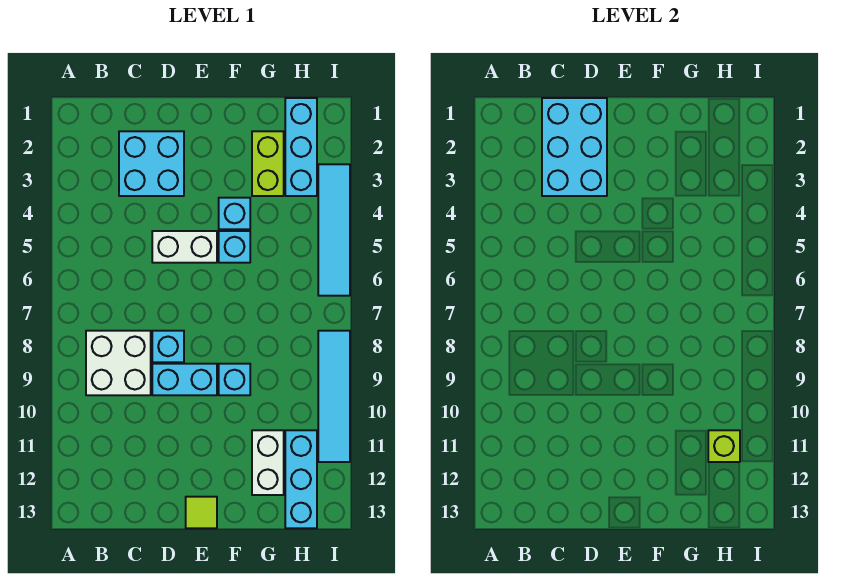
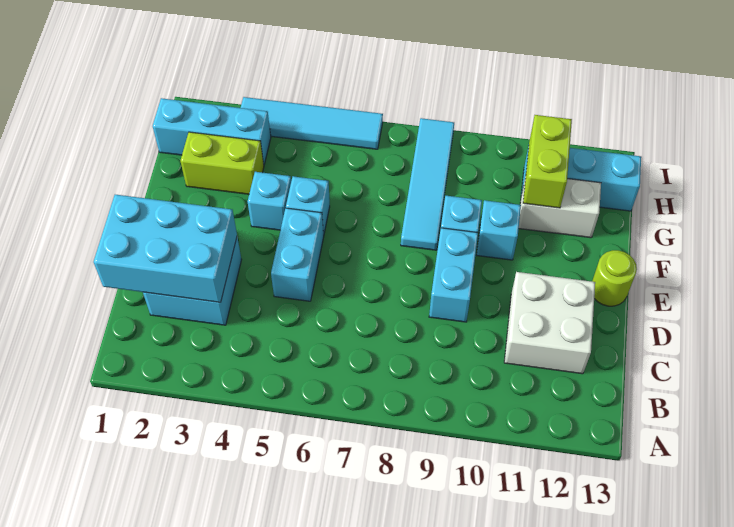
white brick B8:C9 level 1 -> white brick C11:D12 level 1
white brick D5:E5 level 1 -> cyan brick D5:E5 level 1
cyan brick D8 level 1 -> cyan brick F10 level 1
lime tile E13 level 1 -> lime round brick E13 level 1
lime brick H11 level 2 -> lime brick G11:H11 level 2
cyan tile I8:I11 level 1 -> cyan tile F8:I8 level 1

